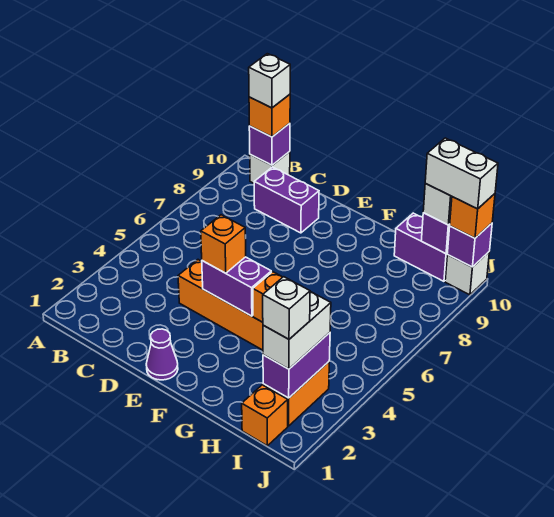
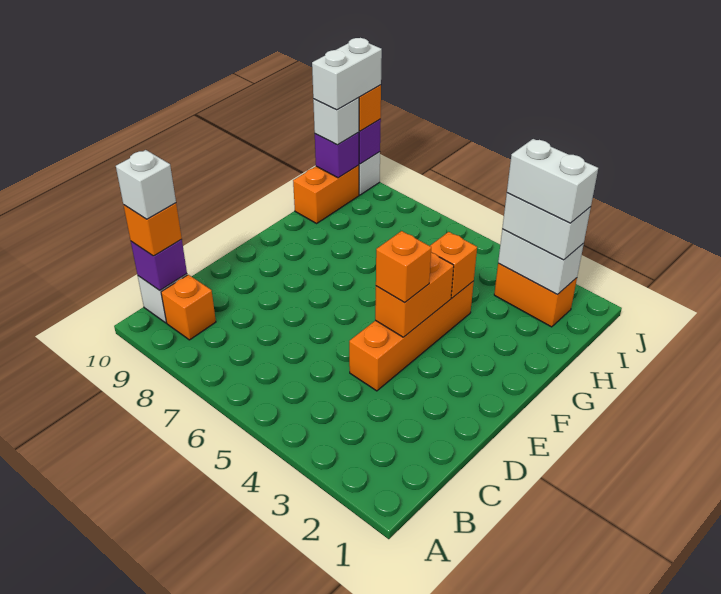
purple brick C9:D9 level 1 -> none
purple cone E1 level 1 -> none
purple brick E4:F4 level 2 -> orange brick E4:F4 level 2
purple brick H10:I10 level 1 -> orange brick H10:I10 level 1
orange brick I1 level 1 -> orange brick B9 level 1
purple brick I2:I3 level 2 -> white brick I2:I3 level 2
white brick I2 level 4 -> white brick I2:I3 level 4

